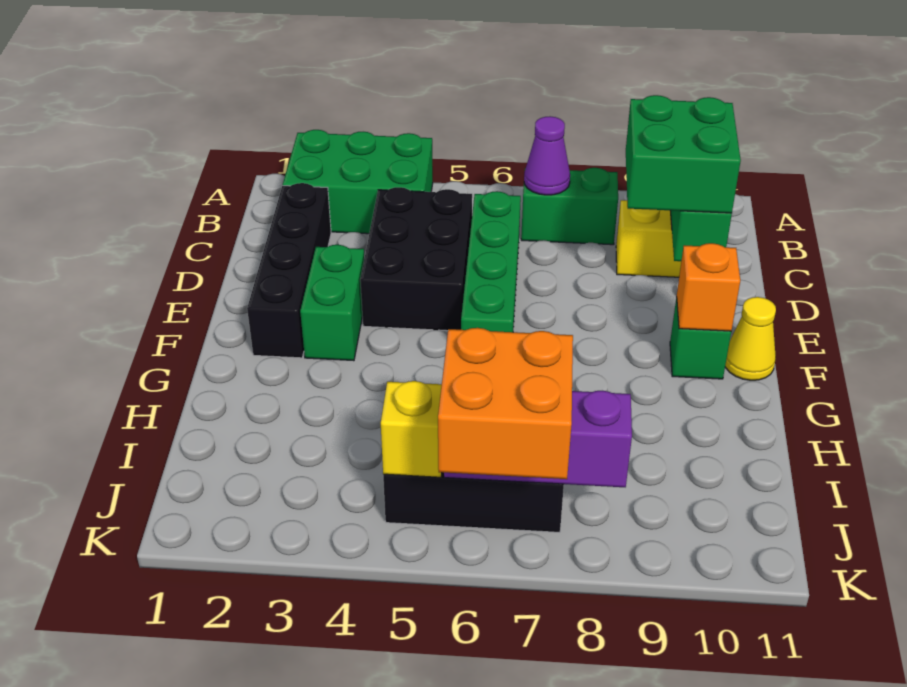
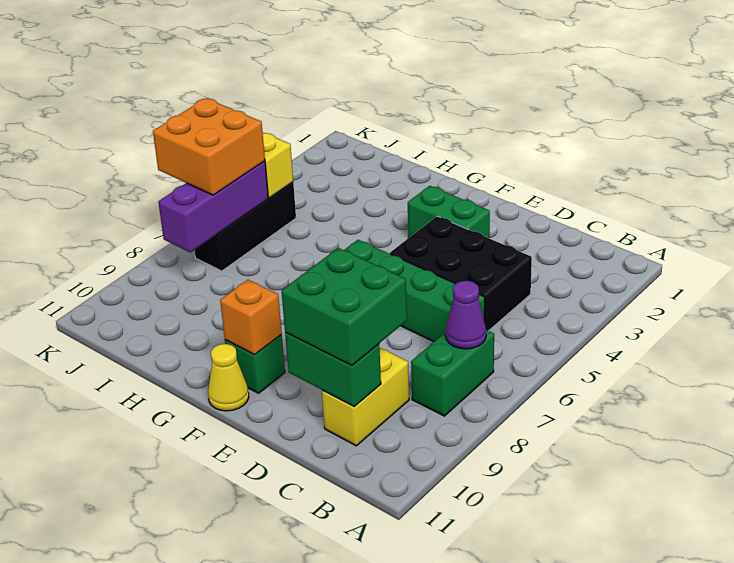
green brick A2:B4 level 1 -> none
black brick C2:F2 level 1 -> none

